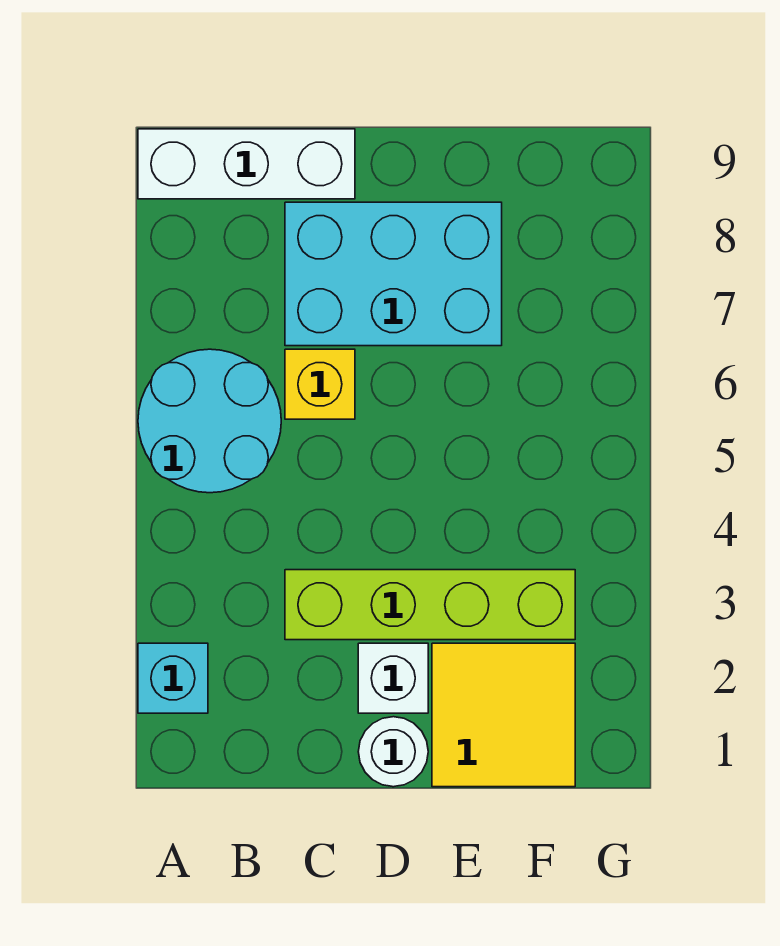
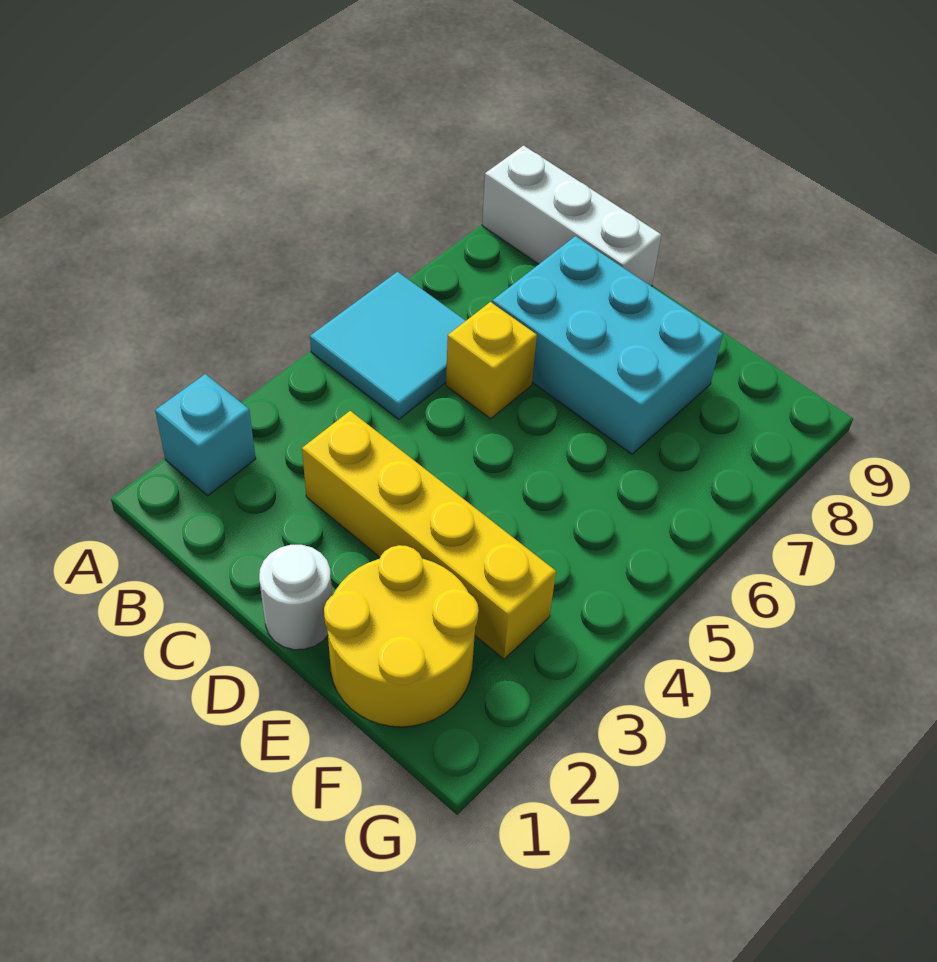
cyan round brick A5:B6 level 1 -> cyan tile A5:B6 level 1
lime brick C3:F3 level 1 -> yellow brick C3:F3 level 1
white brick D2 level 1 -> none
yellow tile E1:F2 level 1 -> yellow round brick E1:F2 level 1

